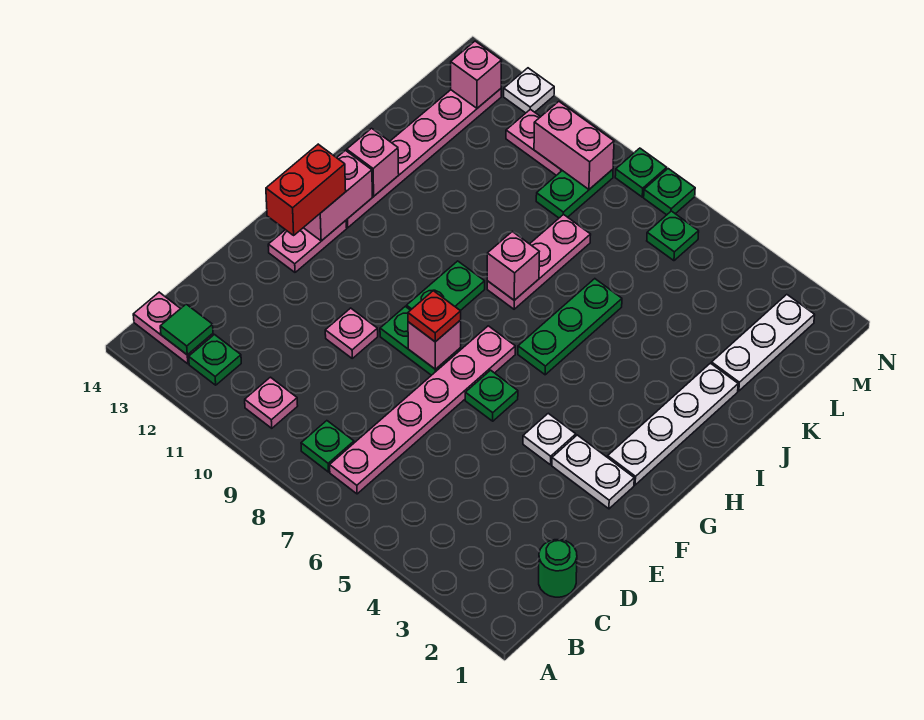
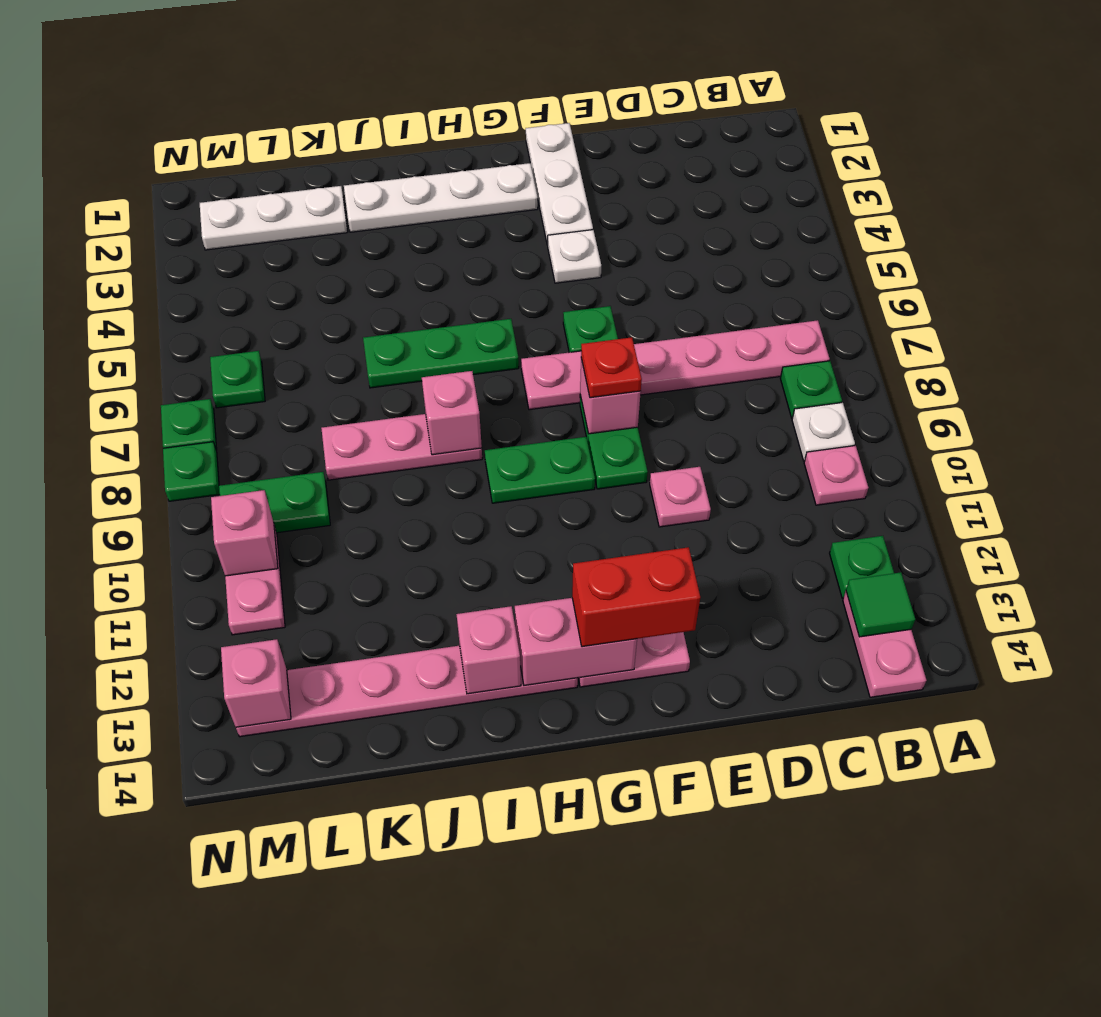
green round brick C1 level 1 -> none
white plate F2:F3 level 1 -> white plate F1:F3 level 1
pink brick M9:M10 level 2 -> pink brick M10 level 2
white plate N12 level 1 -> white plate B9 level 1

